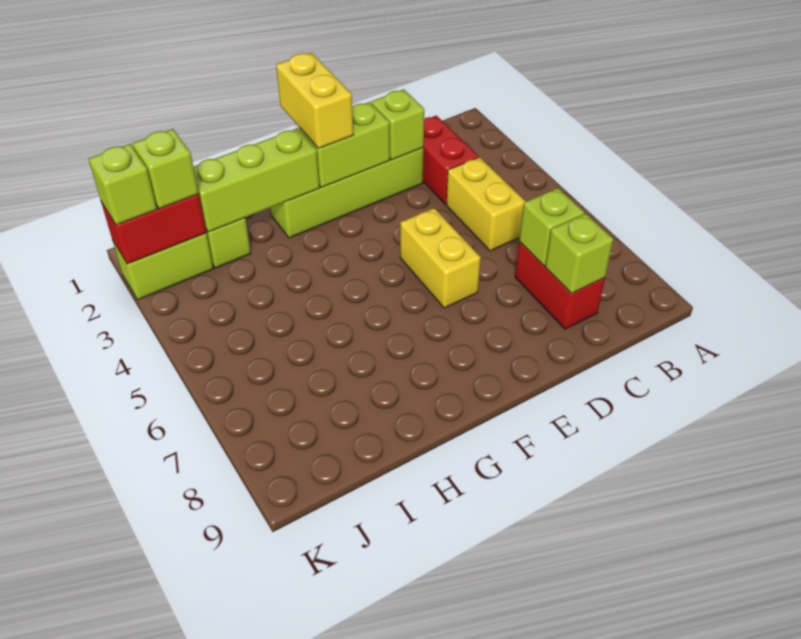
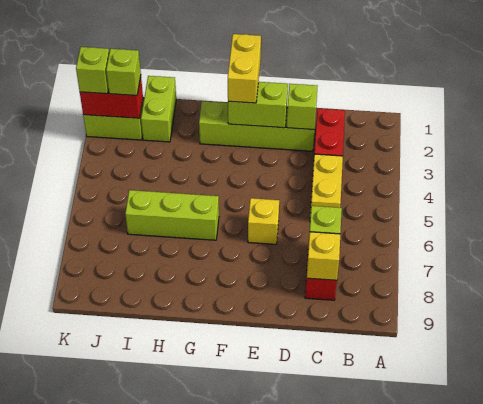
lime brick C8 level 2 -> yellow brick C8 level 2
yellow brick E5:E6 level 1 -> yellow brick E6 level 1
lime brick G2:I2 level 2 -> lime brick G6:I6 level 1

